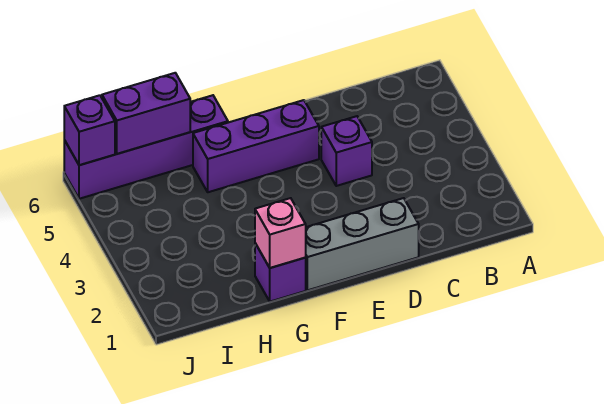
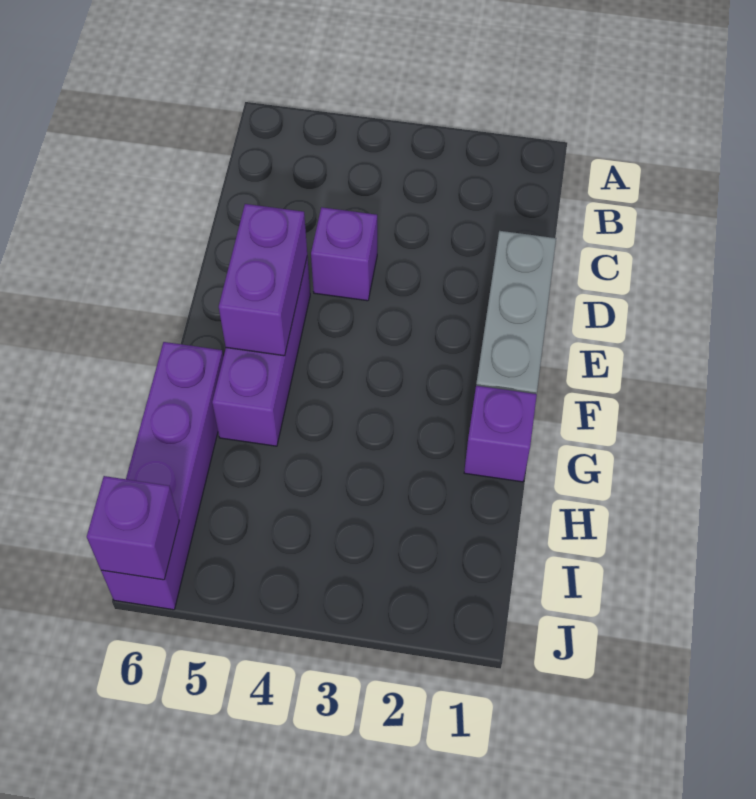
pink brick G1 level 2 -> none
purple brick H6:I6 level 2 -> purple brick E5:F5 level 2

